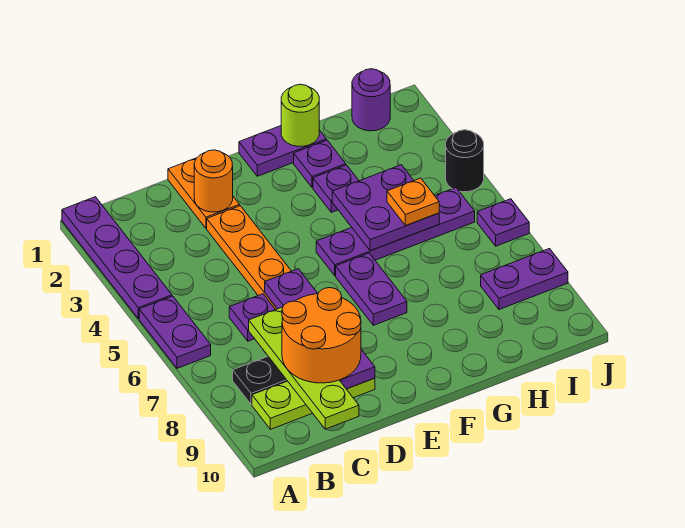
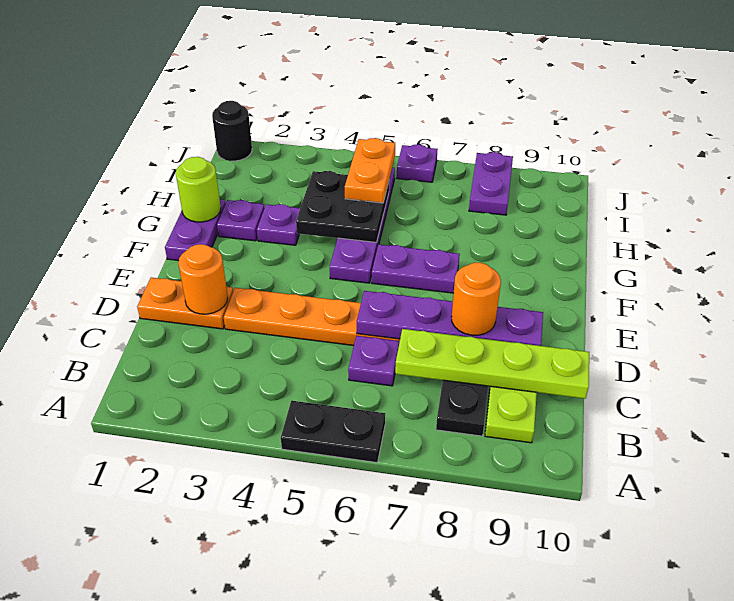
purple plate A1:A4 level 1 -> none
purple plate A5:A6 level 1 -> black plate A5:A6 level 1
orange round brick C8:D9 level 3 -> orange round brick D8 level 3
purple plate G4:H5 level 2 -> black plate G4:H5 level 2
orange plate H5 level 3 -> orange plate H5:I5 level 3
purple round brick I1 level 1 -> none
black round brick J4 level 1 -> black round brick J1 level 1

